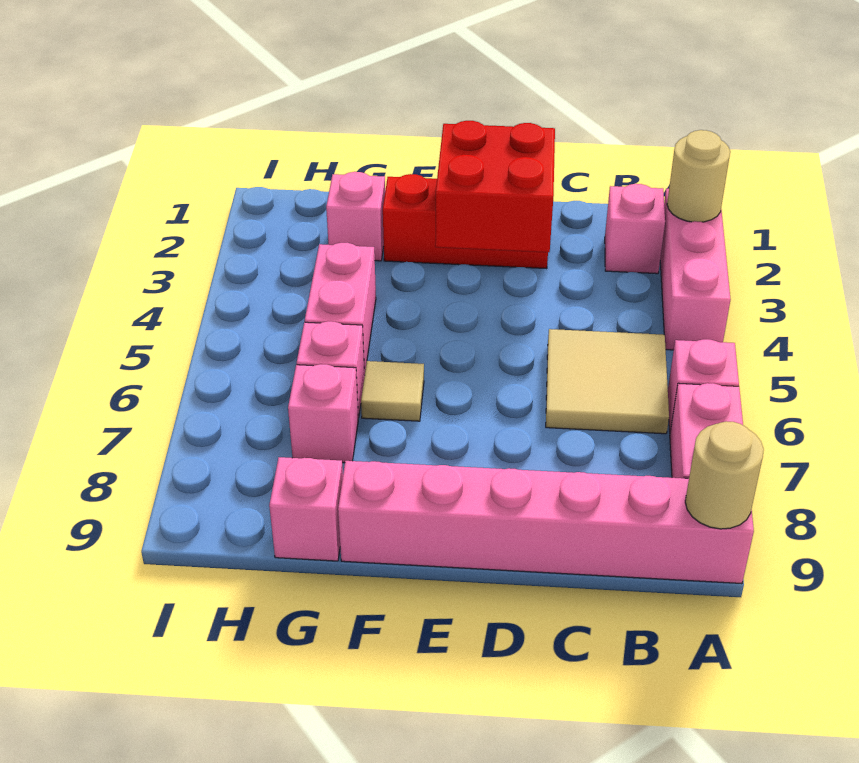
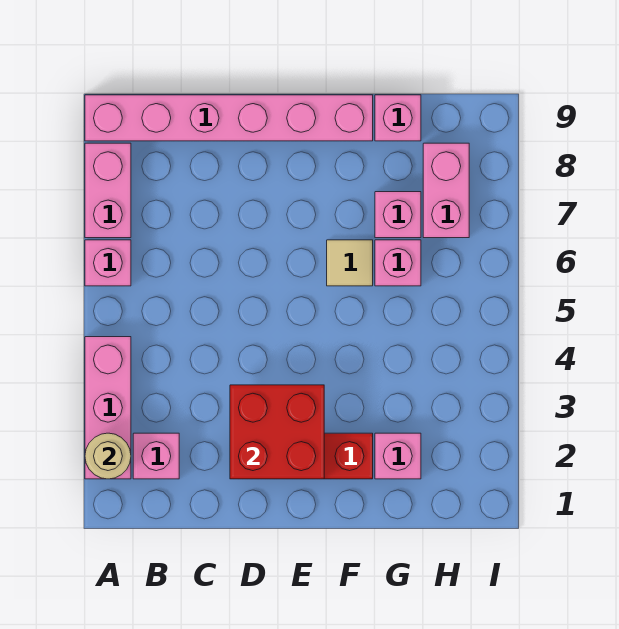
tan round brick A9 level 2 -> none
tan tile B5:C6 level 1 -> none
pink brick G4:G5 level 1 -> pink brick H7:H8 level 1

